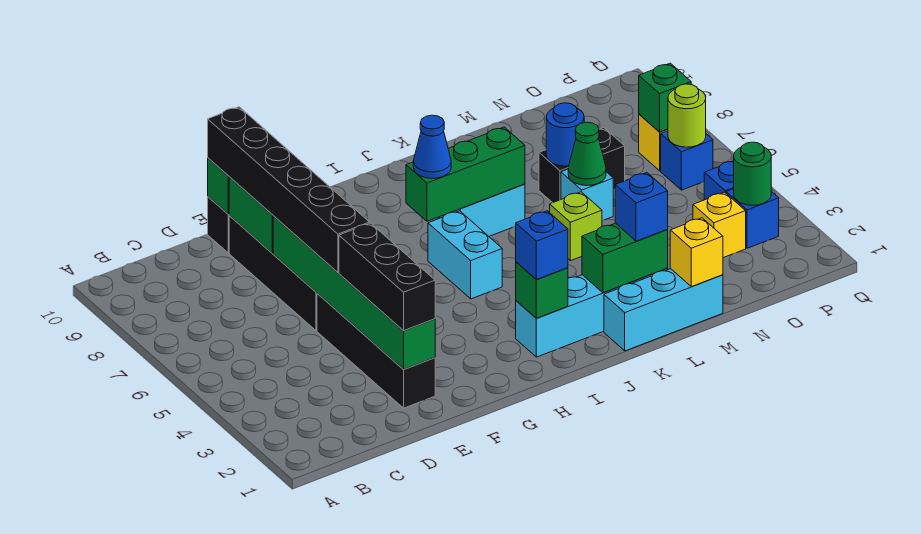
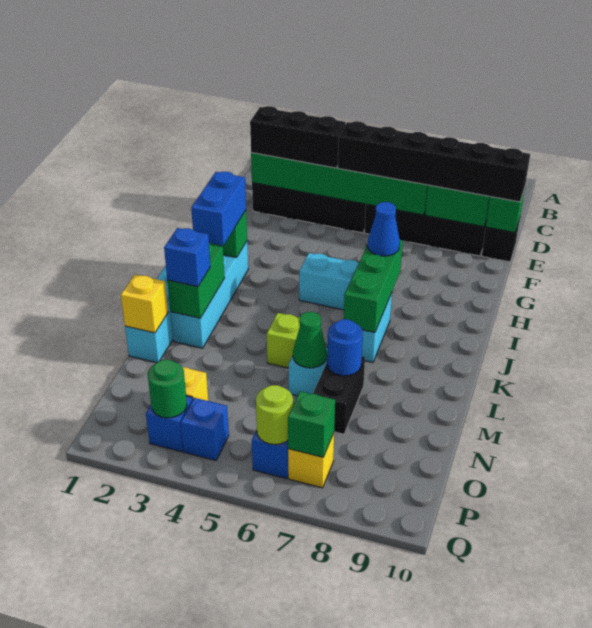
blue brick I2 level 3 -> blue brick I2:J2 level 3

